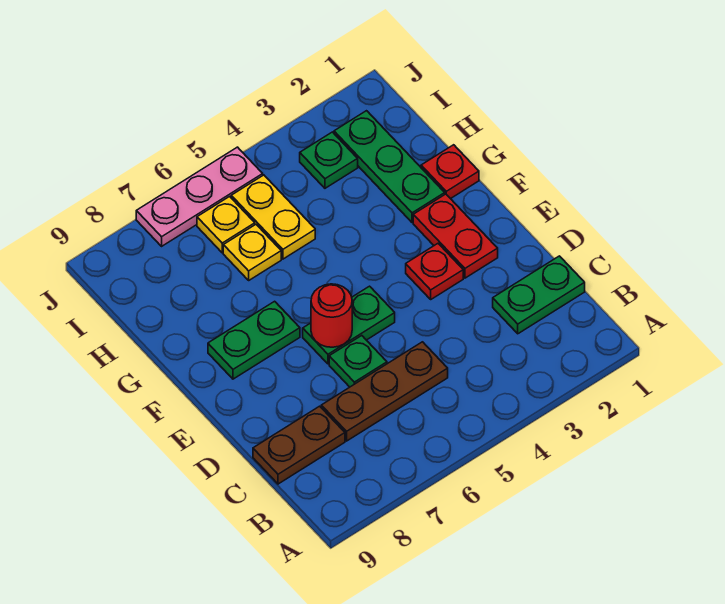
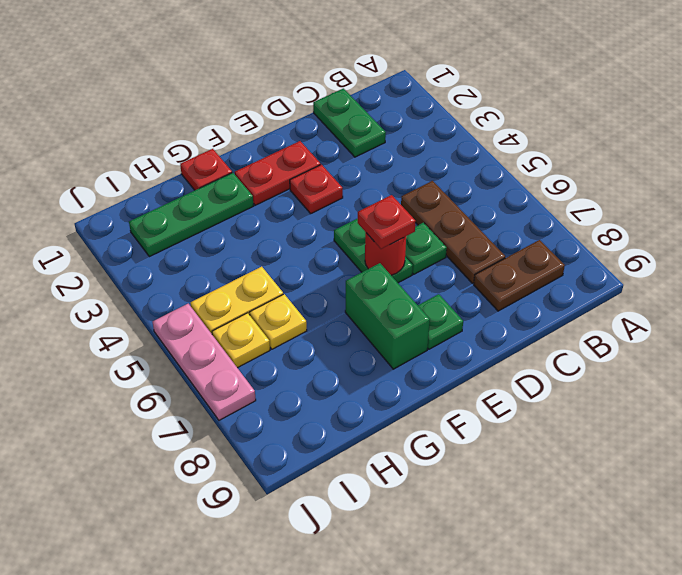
brown plate C8:C9 level 1 -> brown plate B8:C8 level 1
none -> red plate E6 level 3
green plate F7:F8 level 1 -> green brick F7:F8 level 1
green plate I3 level 1 -> green plate E8 level 1

